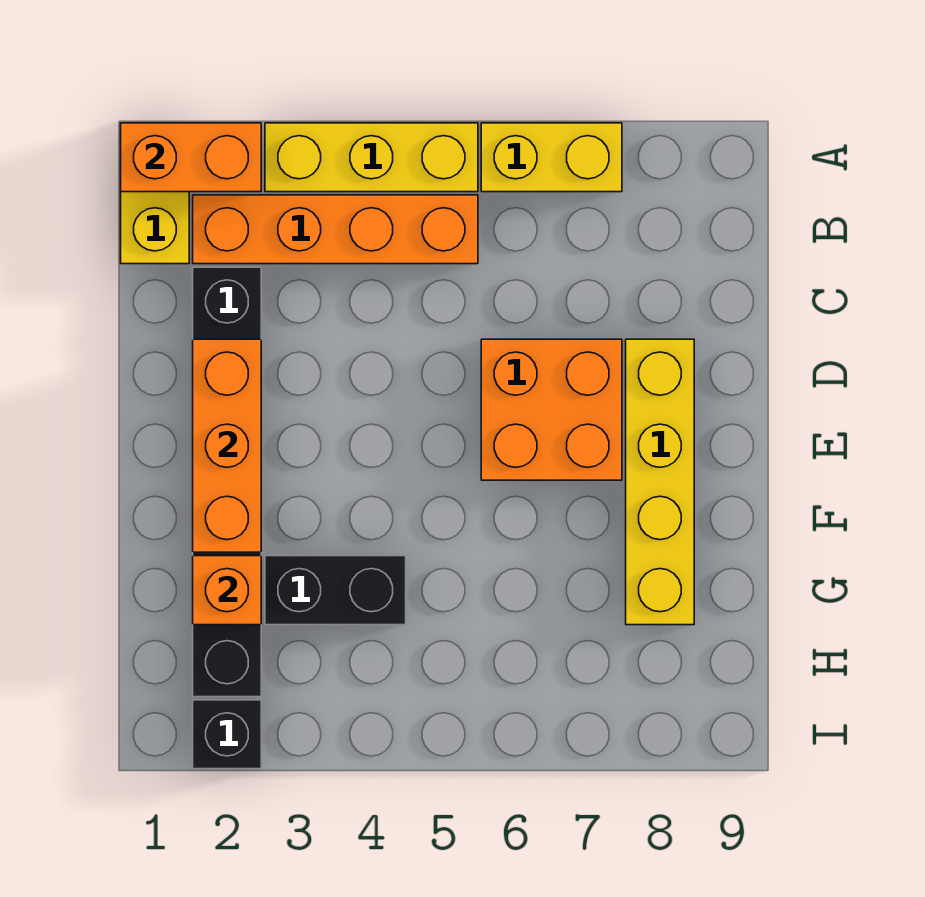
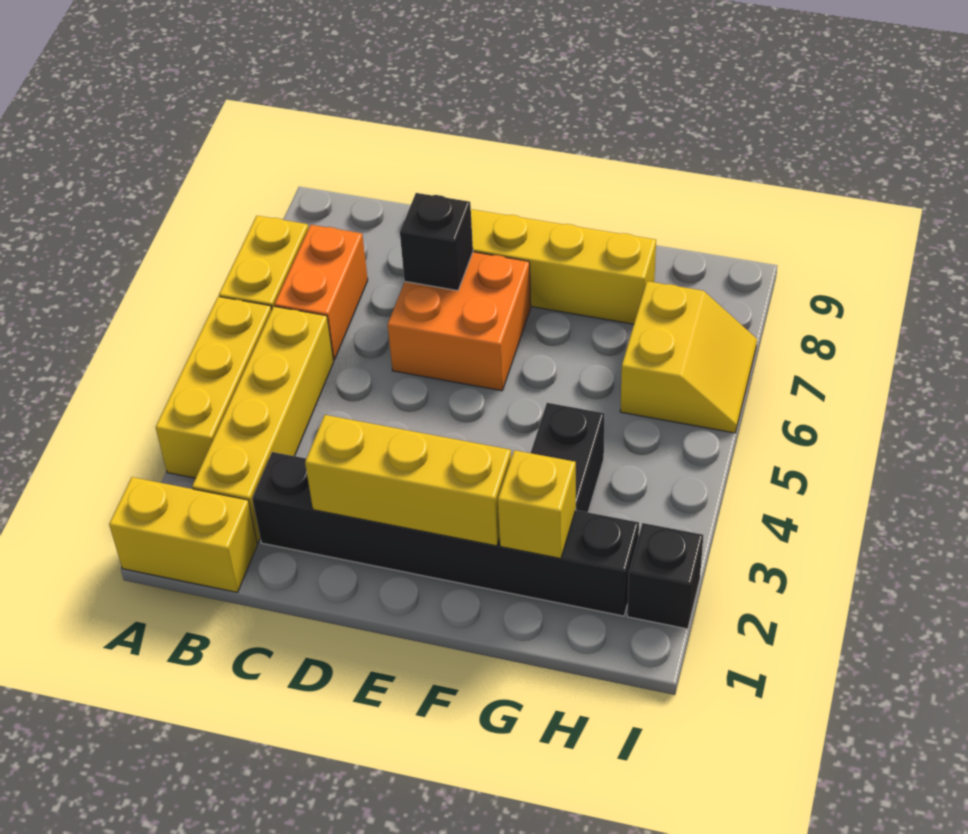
orange brick A1:A2 level 2 -> orange brick B6:B7 level 1
orange brick B2:B5 level 1 -> yellow brick B2:B5 level 1
orange brick D2:F2 level 2 -> yellow brick D2:F2 level 2
none -> black brick D7 level 2
orange brick G2 level 2 -> yellow brick G2 level 2
none -> yellow slope H6:I7 level 1 top H

